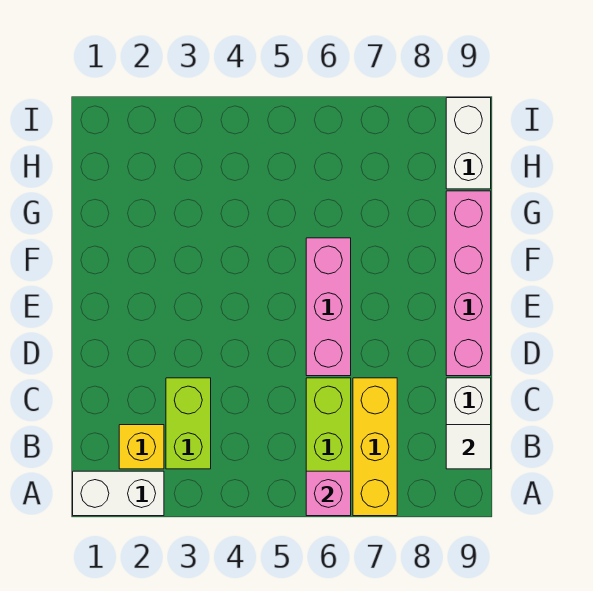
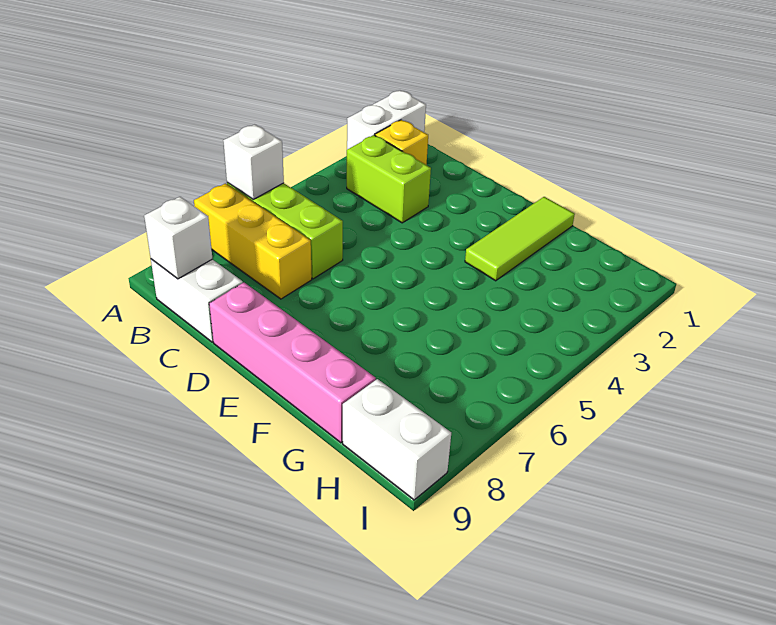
pink brick A6 level 2 -> white brick A6 level 2
white tile B9 level 2 -> white brick B9 level 2
pink brick D6:F6 level 1 -> none
none -> lime tile F1:F3 level 1

